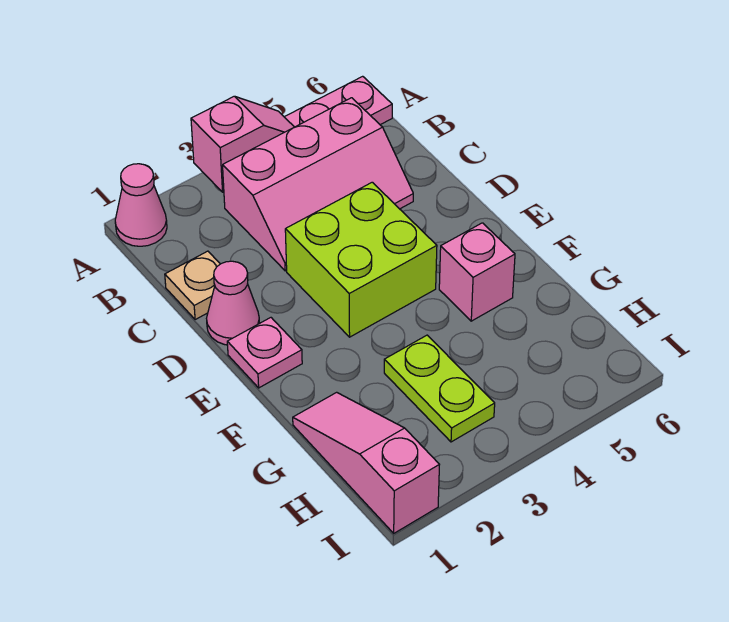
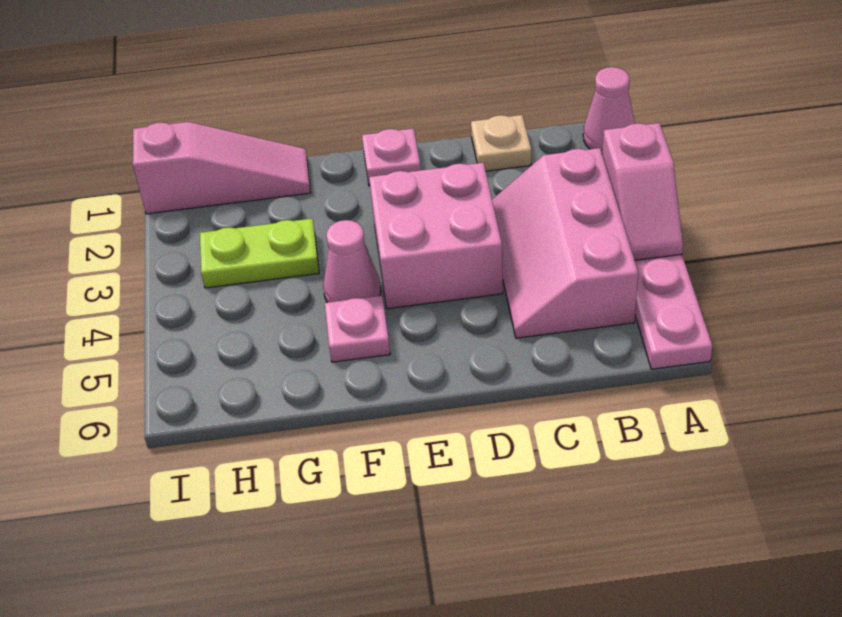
pink cone D1 level 1 -> pink cone F4 level 1
lime brick D3:E4 level 1 -> pink brick D3:E4 level 1
pink brick F5 level 1 -> pink plate F5 level 1

